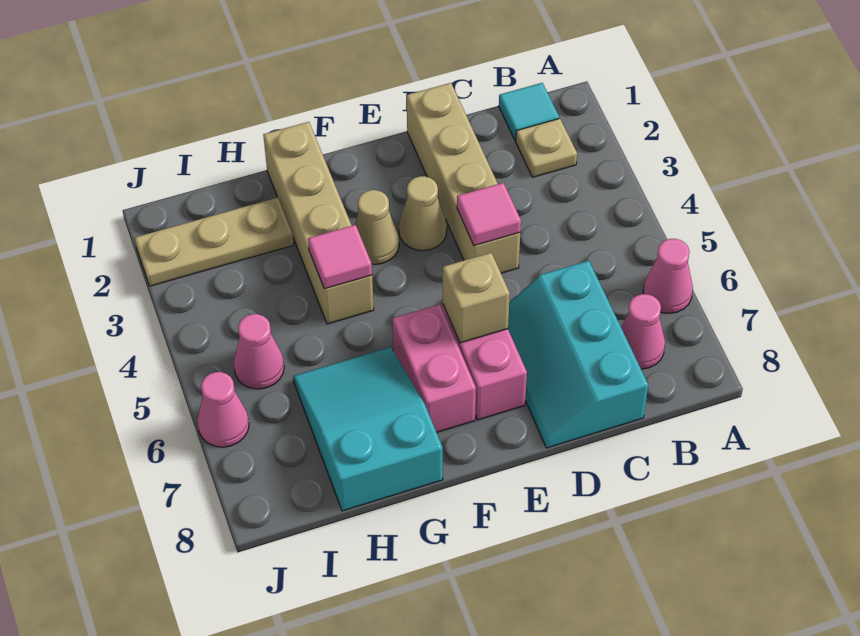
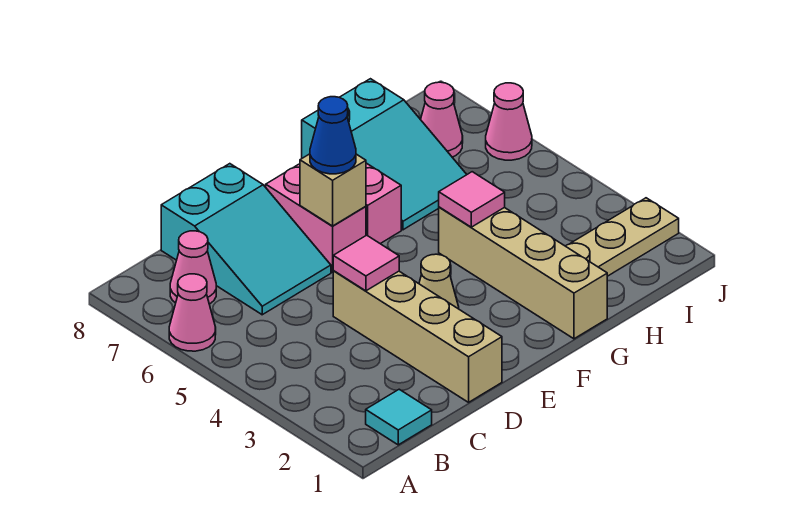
tan plate B2 level 1 -> none
cyan slope C6:D8 level 1 top C -> cyan slope C6:D8 level 1 top 8
none -> blue cone E6 level 3
tan cone F3 level 1 -> none
pink cone I5 level 1 -> pink cone I7 level 1

